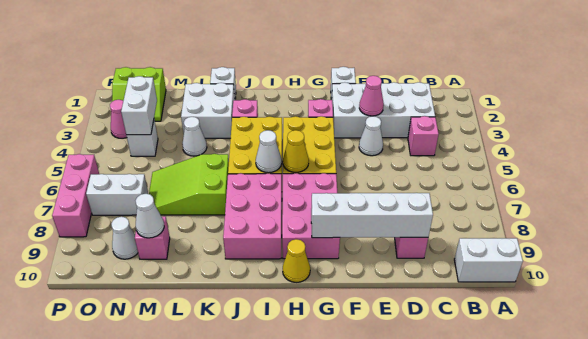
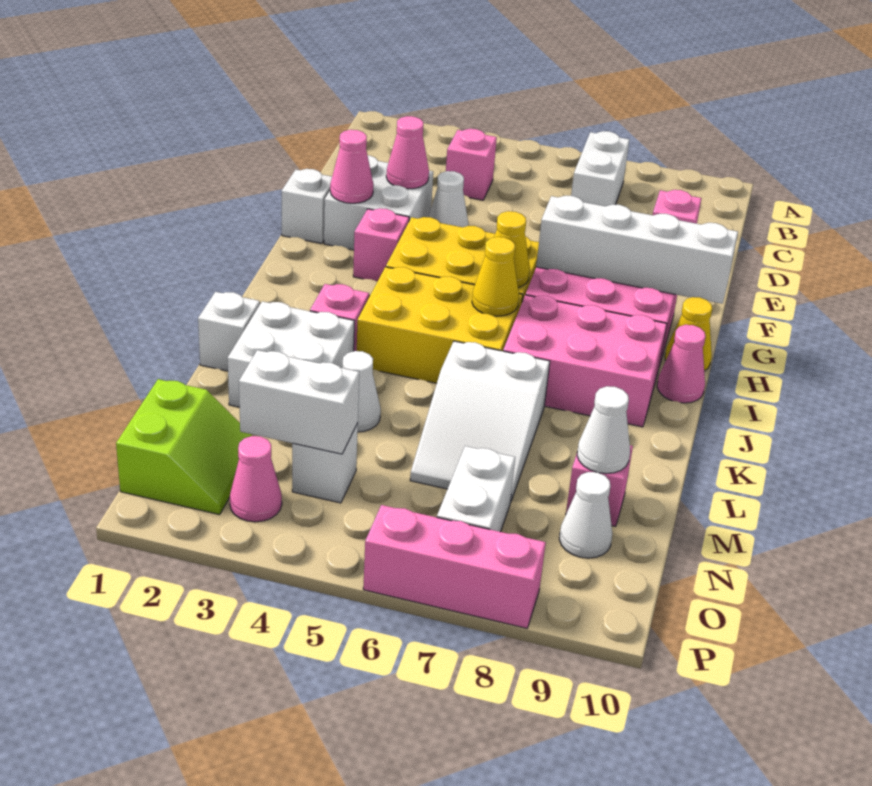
white brick A10:B10 level 1 -> white brick B7:C7 level 1
white brick C2:F3 level 1 -> white brick E2:F3 level 1
white brick D9:G9 level 2 -> white brick G7:G10 level 2
none -> pink cone F2 level 2
white cone I6 level 2 -> yellow cone I6 level 2
none -> pink cone I10 level 1
lime slope K6:M7 level 1 top K -> white slope K6:M7 level 1 top K

